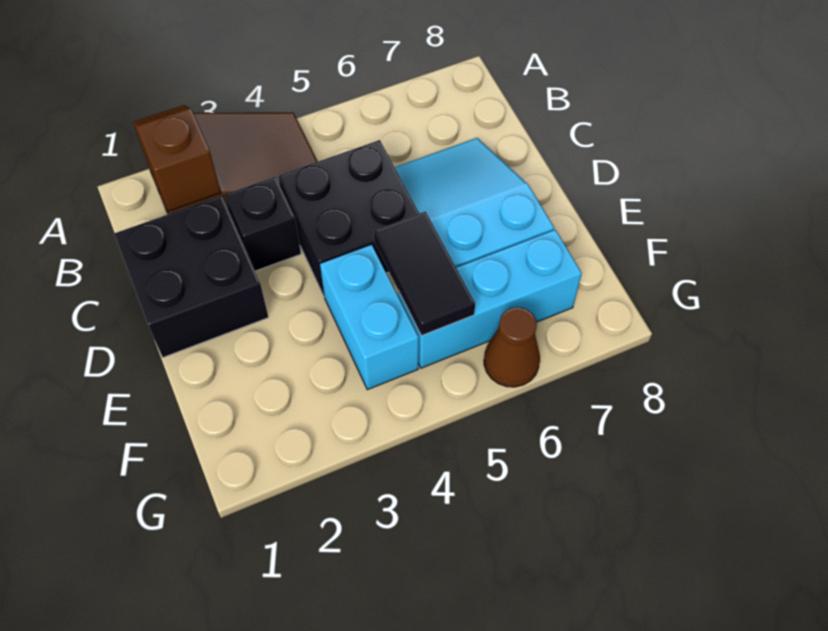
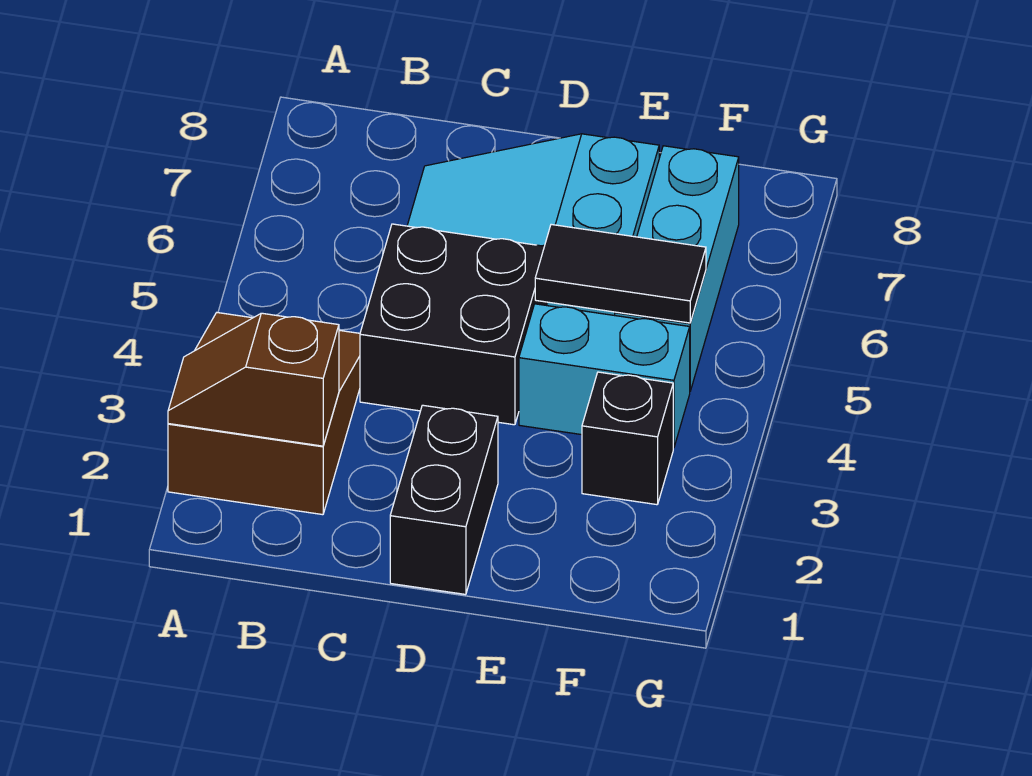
black brick C1:D2 level 1 -> black brick D1:D2 level 1
black brick C3 level 1 -> black brick F3 level 1
brown cone G6 level 1 -> none

